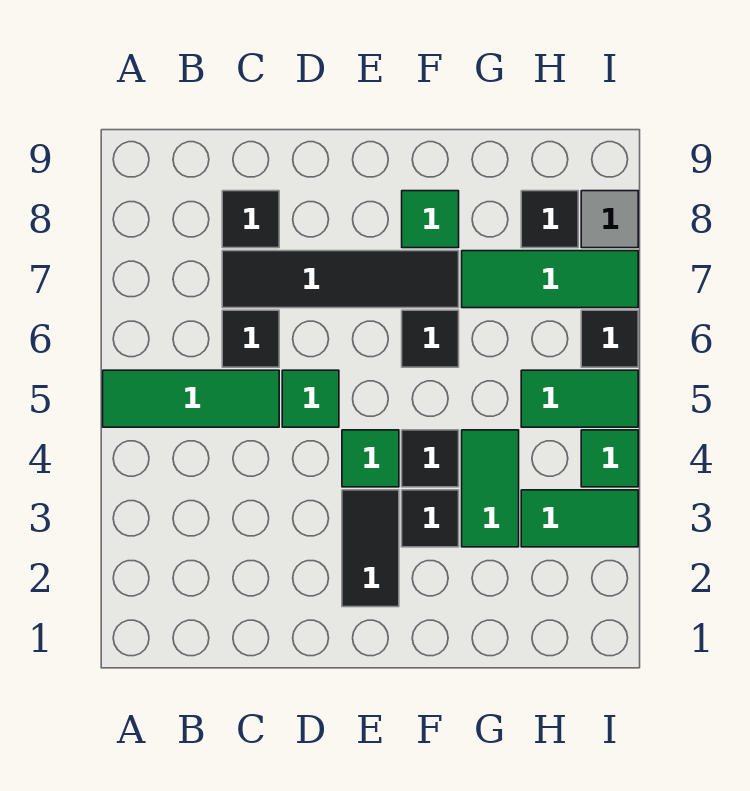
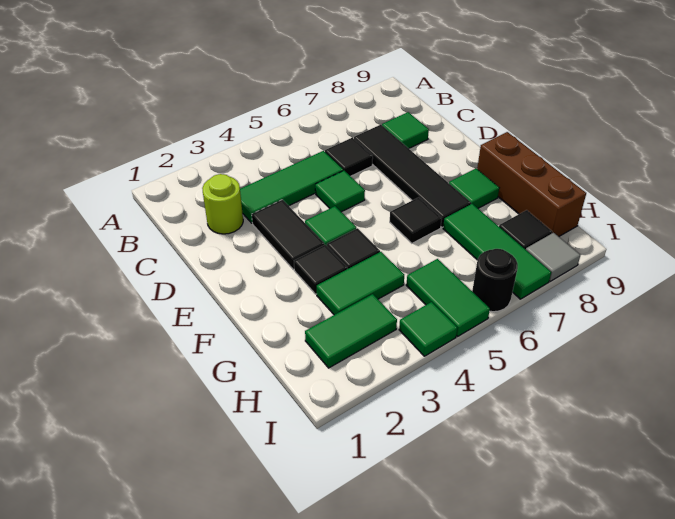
green tile A5:C5 level 1 -> green tile C3:C5 level 1
none -> lime round brick C2 level 1
black tile C8 level 1 -> green tile C8 level 1
black tile E2:E3 level 1 -> black tile D3:E3 level 1
none -> brown brick F9:H9 level 1
green tile H3:I3 level 1 -> green tile H2:H3 level 1
black tile I6 level 1 -> black round brick I6 level 1

